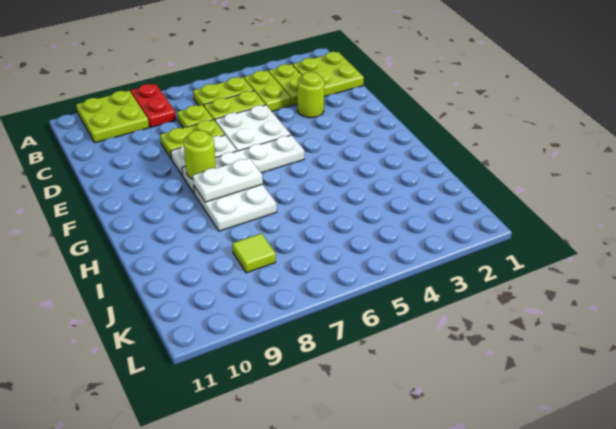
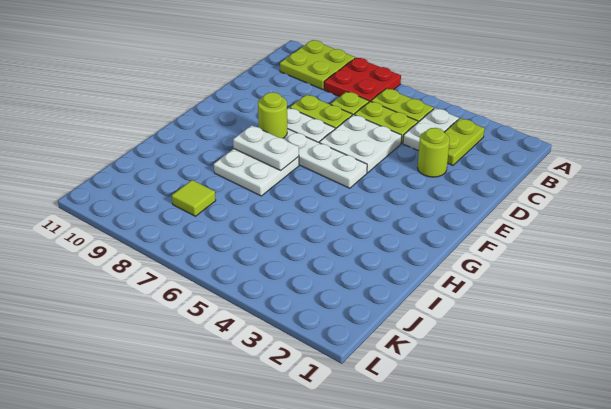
red plate A8:B8 level 1 -> red plate A7:B8 level 1
lime plate B1:C2 level 1 -> none
lime plate B4:C4 level 1 -> white plate B4:C4 level 1

